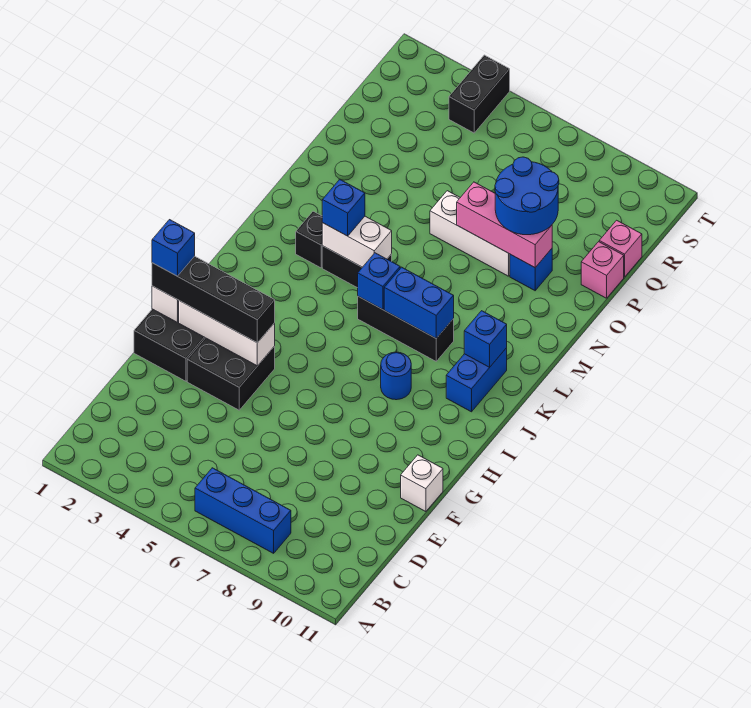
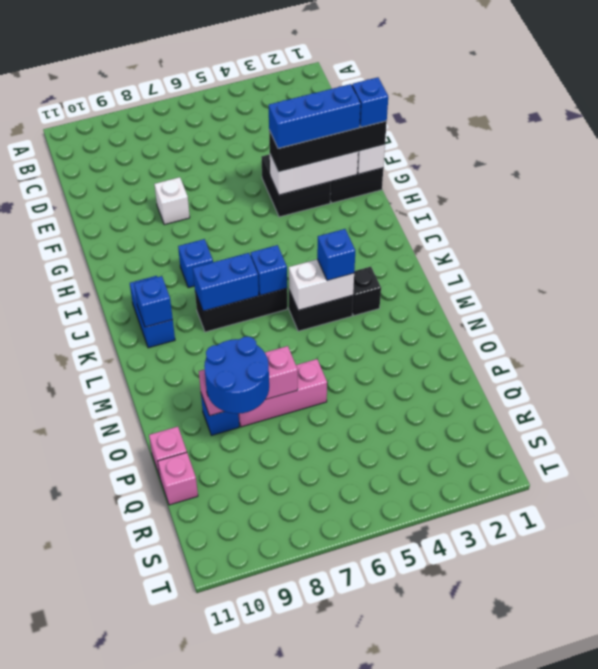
blue brick B6:B8 level 1 -> blue brick G2:G4 level 4
white brick F11 level 1 -> white brick F8 level 1
blue round brick I8 level 1 -> blue brick I8 level 1
white brick O6:O8 level 1 -> pink brick O6:O8 level 1
black brick S4:T4 level 1 -> none

